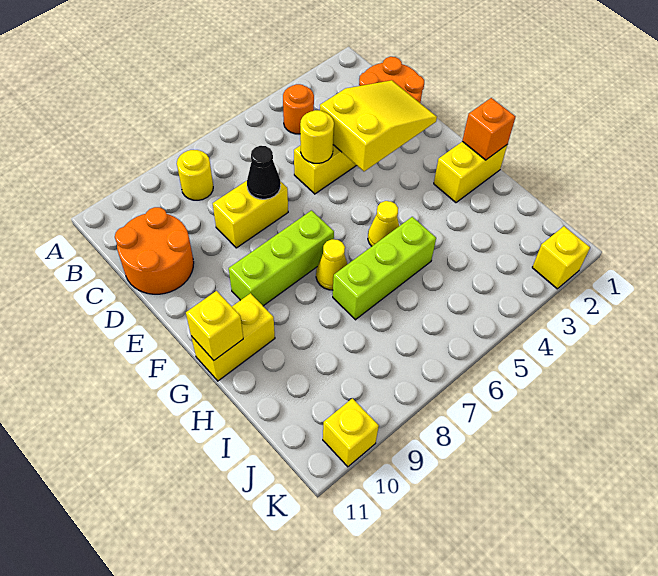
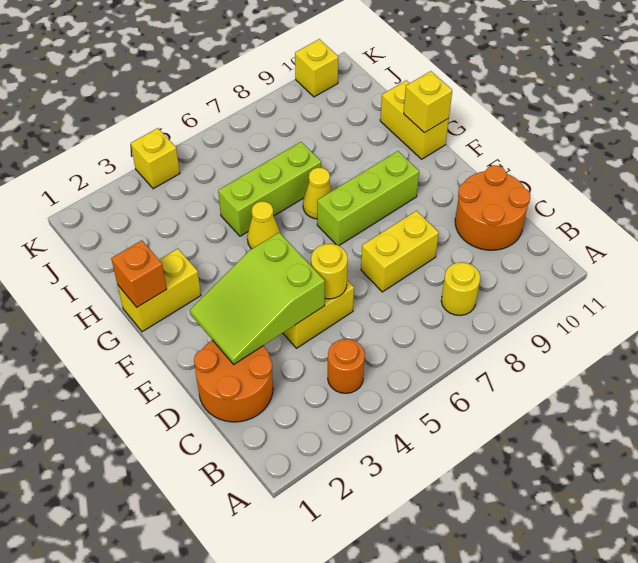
yellow slope D2:E4 level 2 top 4 -> lime slope D2:E4 level 2 top 4
black cone D7 level 2 -> none
yellow brick G10:G11 level 1 -> yellow brick G11:H11 level 1
yellow brick K2 level 1 -> yellow brick K4 level 1

